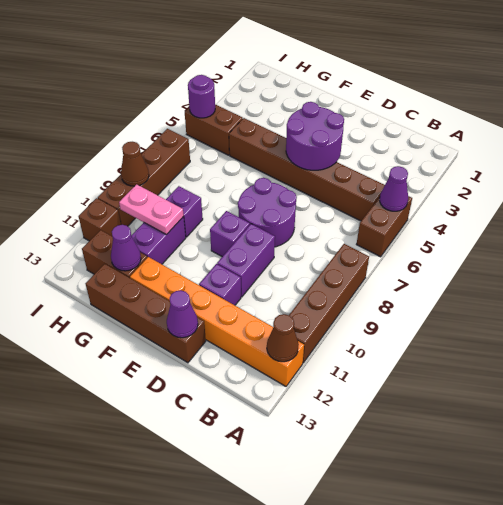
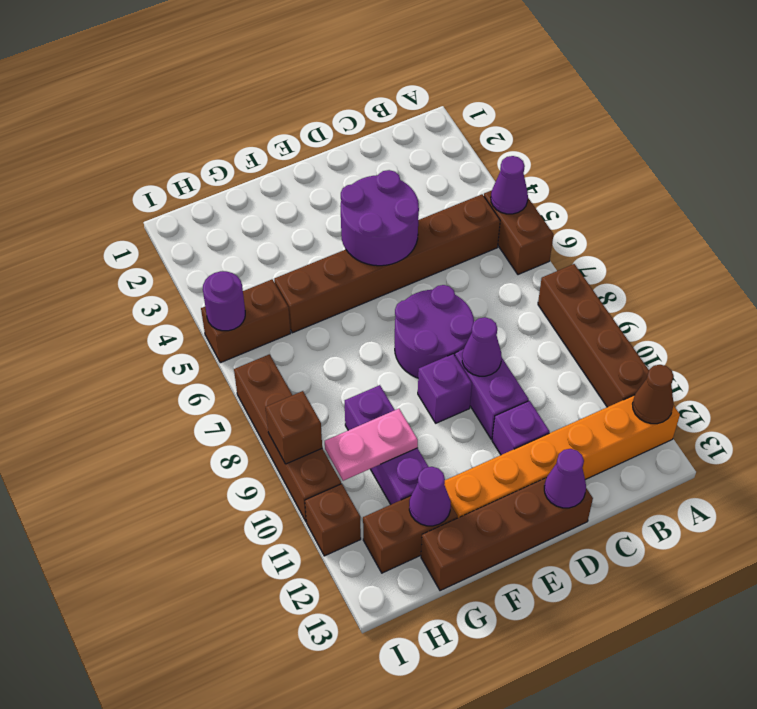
none -> purple cone D9 level 2
brown cone I9 level 2 -> brown brick I9 level 2

